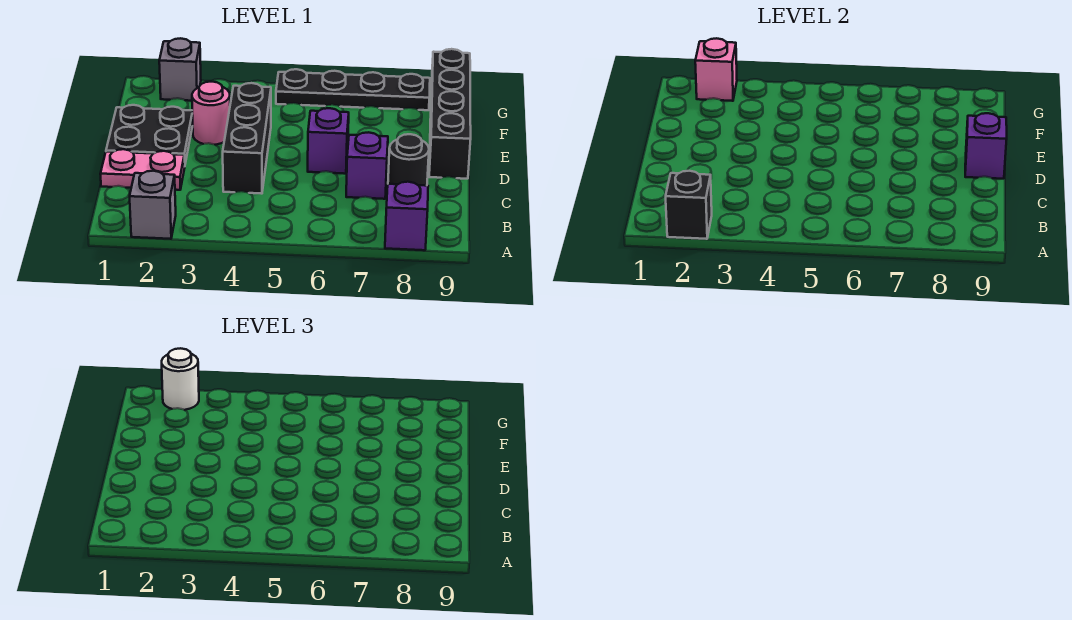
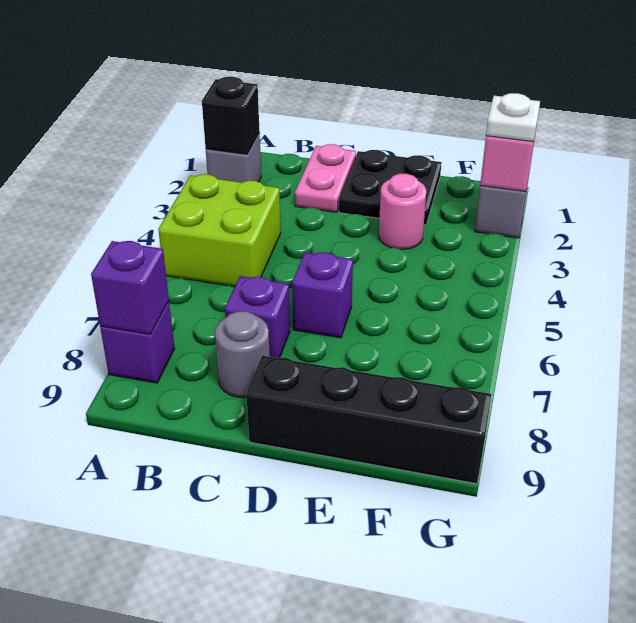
none -> lime brick A4:B5 level 1
black brick C4:E4 level 1 -> none
black round brick C8 level 1 -> grey round brick C8 level 1
purple brick D9 level 2 -> purple brick A8 level 2
white round brick G2 level 3 -> white plate G2 level 3
black plate G5:G8 level 1 -> none

